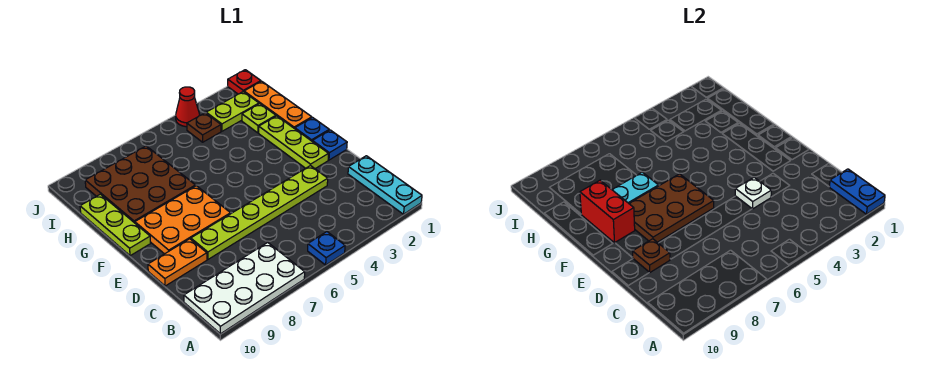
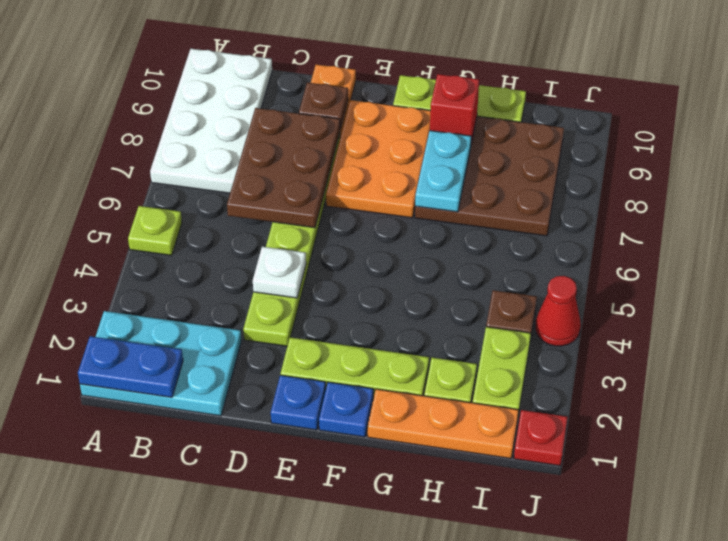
cyan plate A1:C1 level 1 -> cyan plate A1:C2 level 1
blue plate A5 level 1 -> lime plate A5 level 1
brown plate E6:F8 level 2 -> brown plate C6:D8 level 2
red brick F9:G9 level 2 -> red brick G9 level 2

